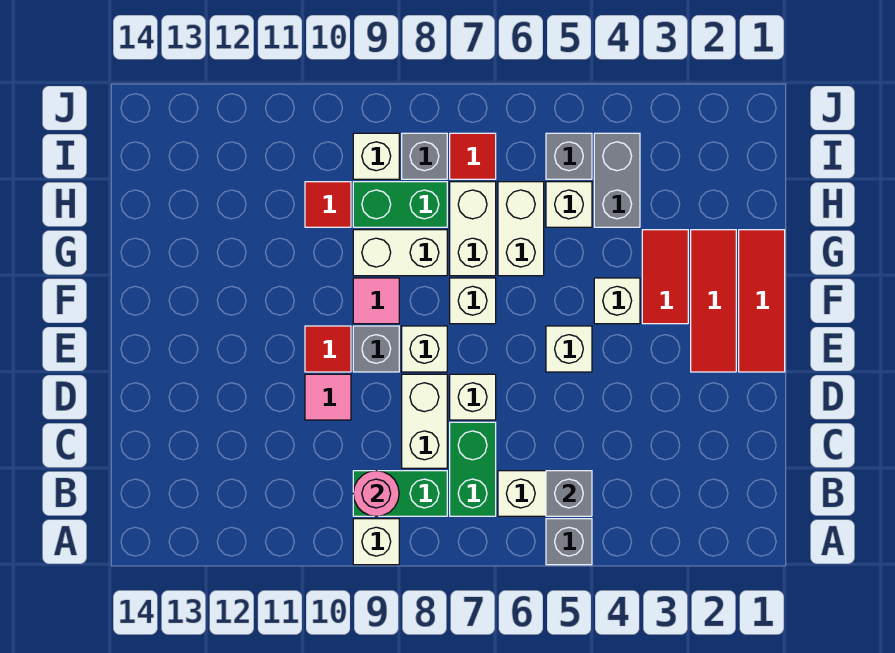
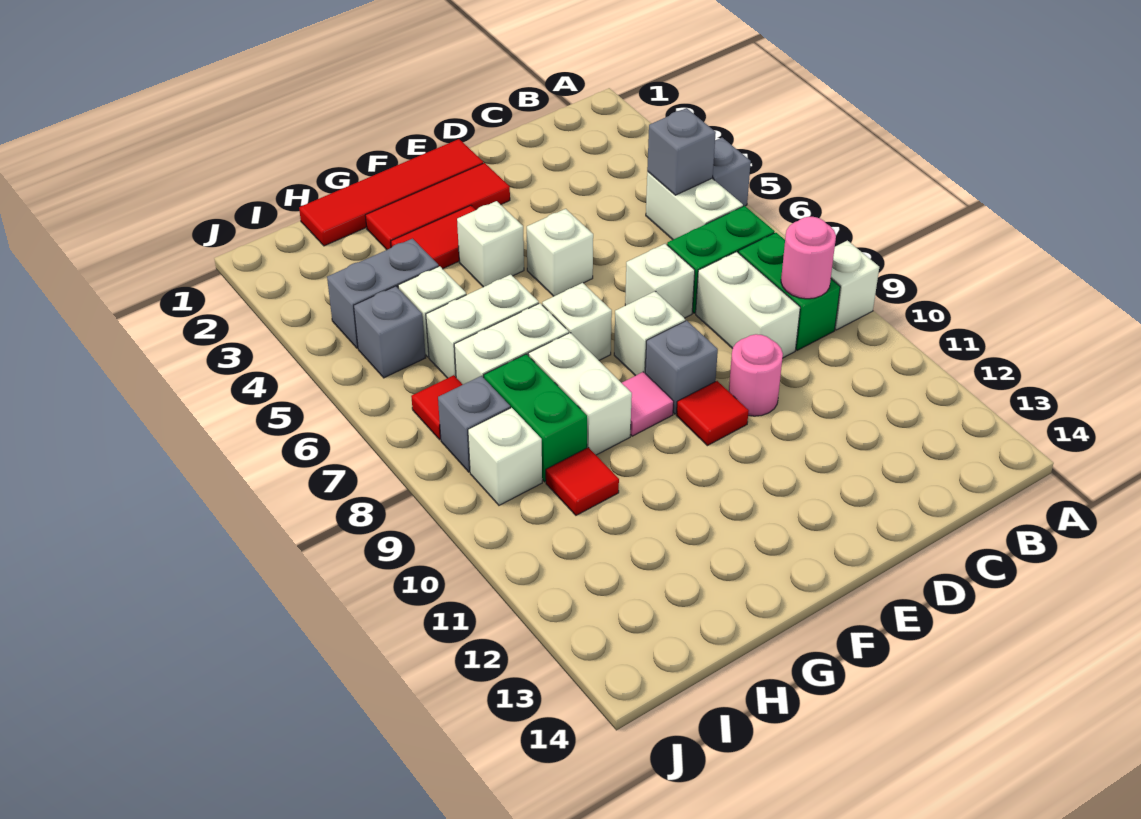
white brick C8:D8 level 1 -> white brick C8:C9 level 1
pink tile D10 level 1 -> pink round brick D10 level 1
red tile E1:G1 level 1 -> red tile E1:H1 level 1

